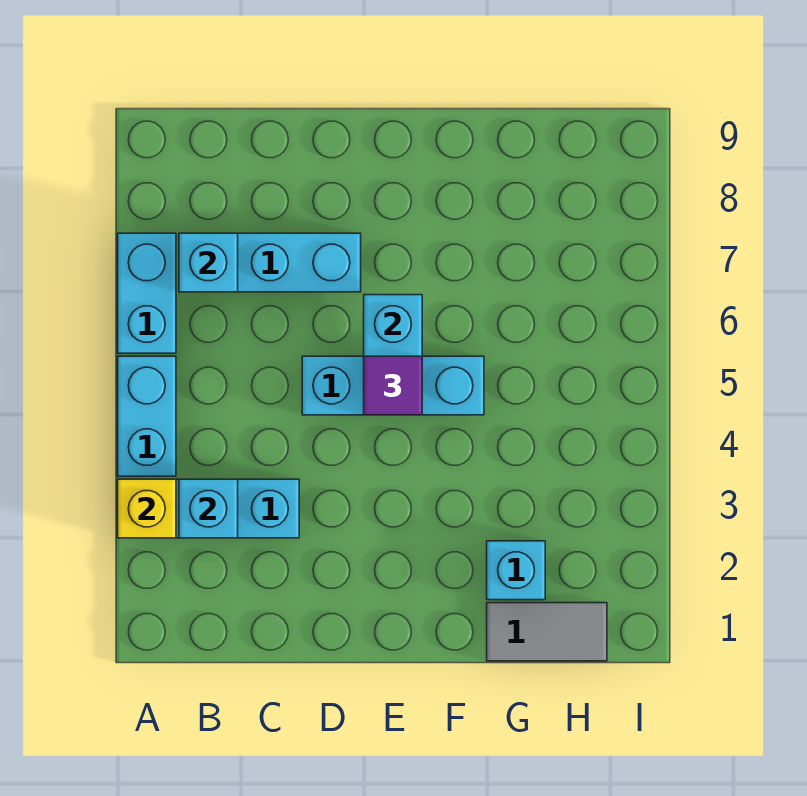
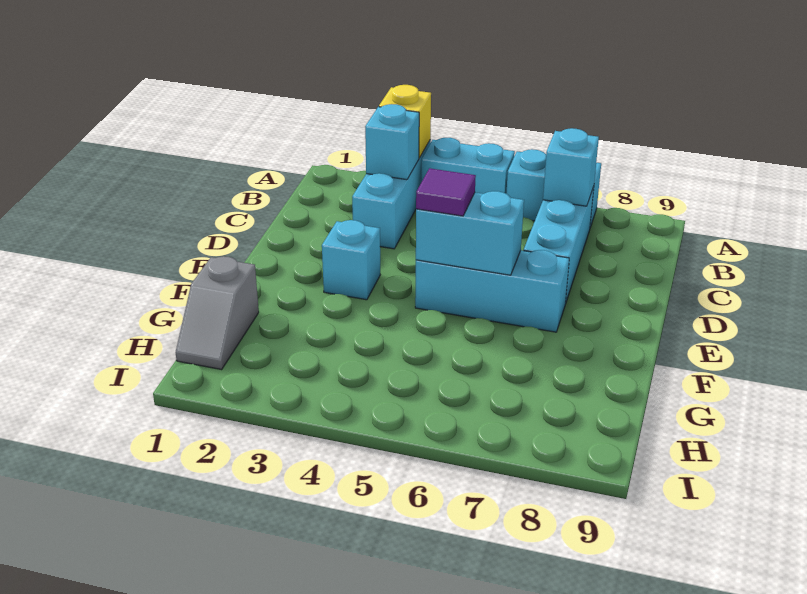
cyan brick D5:F5 level 1 -> cyan brick E5:E7 level 1
grey tile G1:H1 level 1 -> grey slope G1:H1 level 1 top G
cyan brick G2 level 1 -> cyan brick E3 level 1

